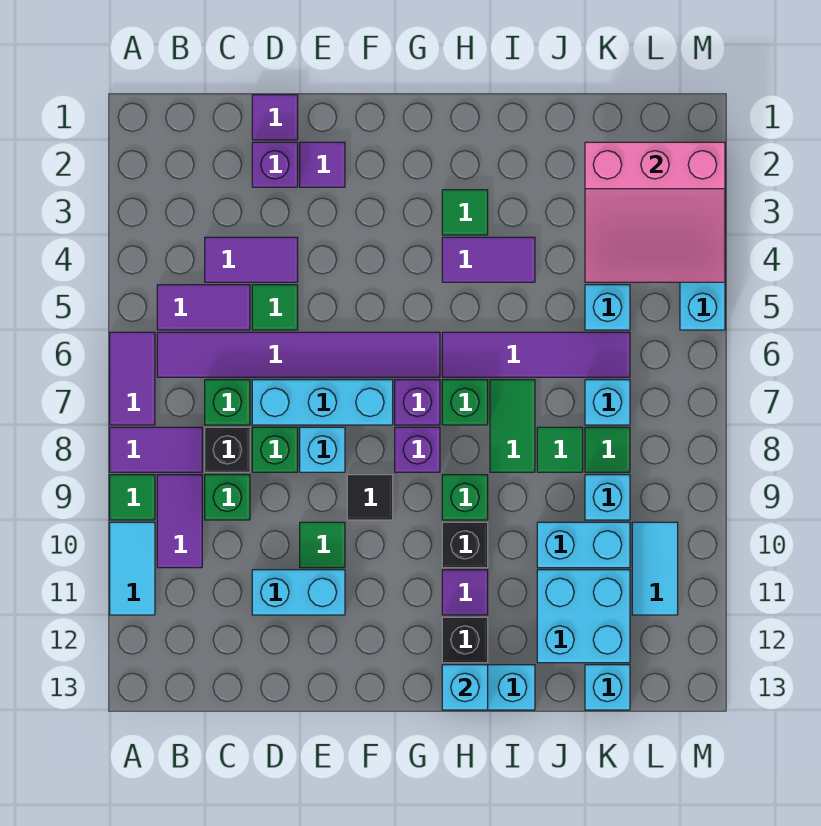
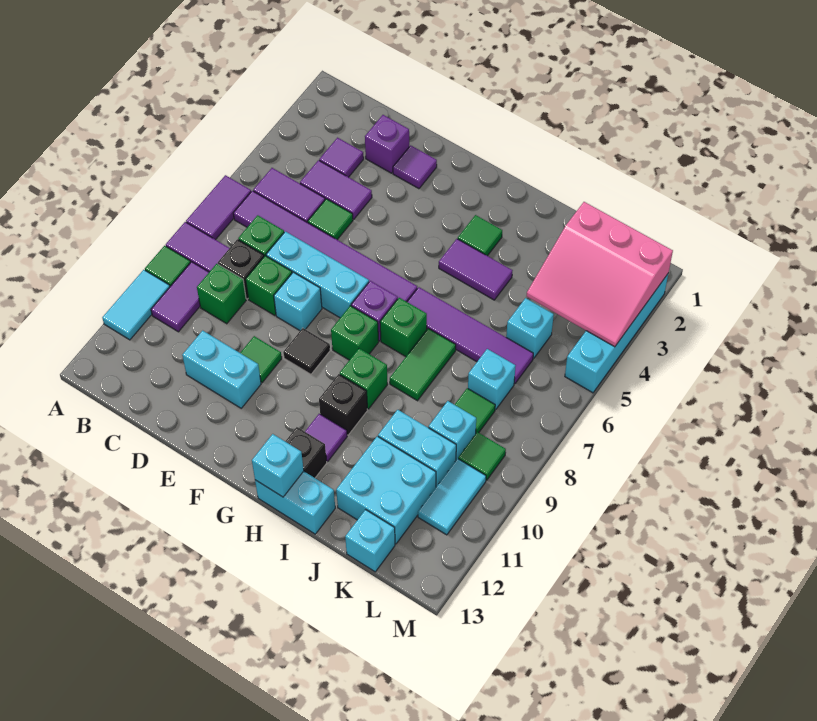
purple tile D1 level 1 -> purple tile C3 level 1
purple brick G8 level 1 -> green brick G8 level 1
green tile J8 level 1 -> green tile L9 level 1

